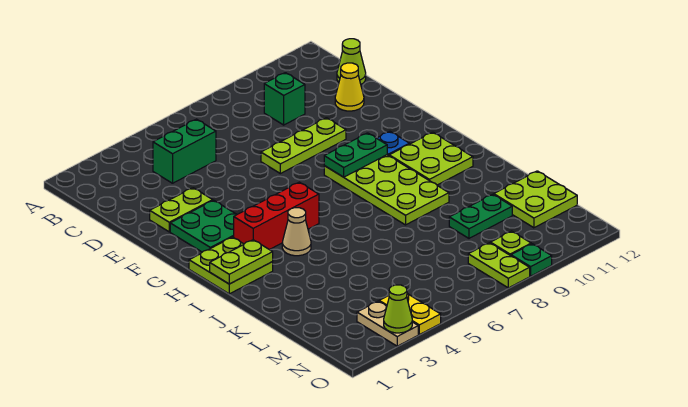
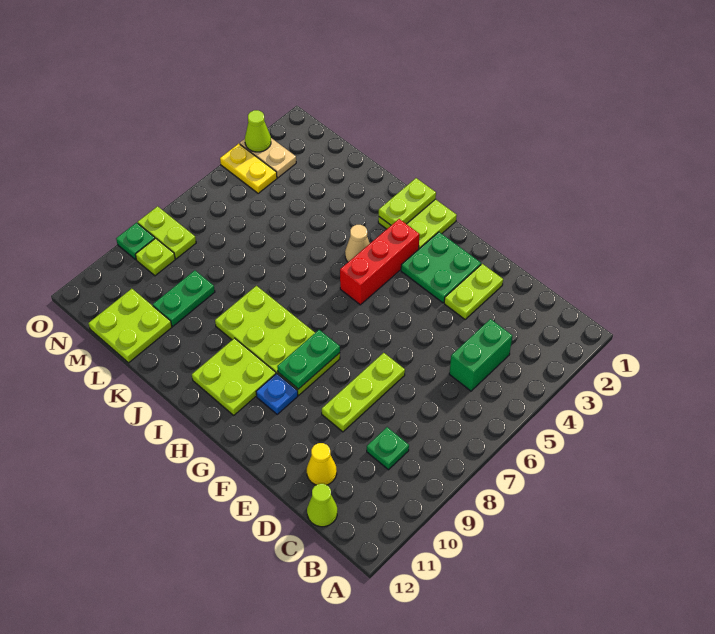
green brick C9 level 1 -> green plate C9 level 1

